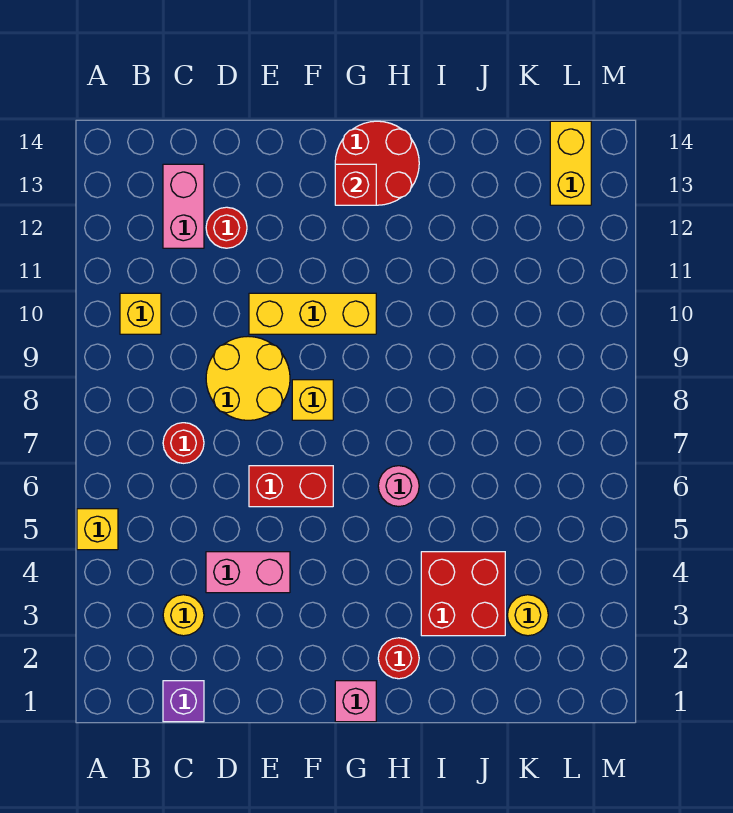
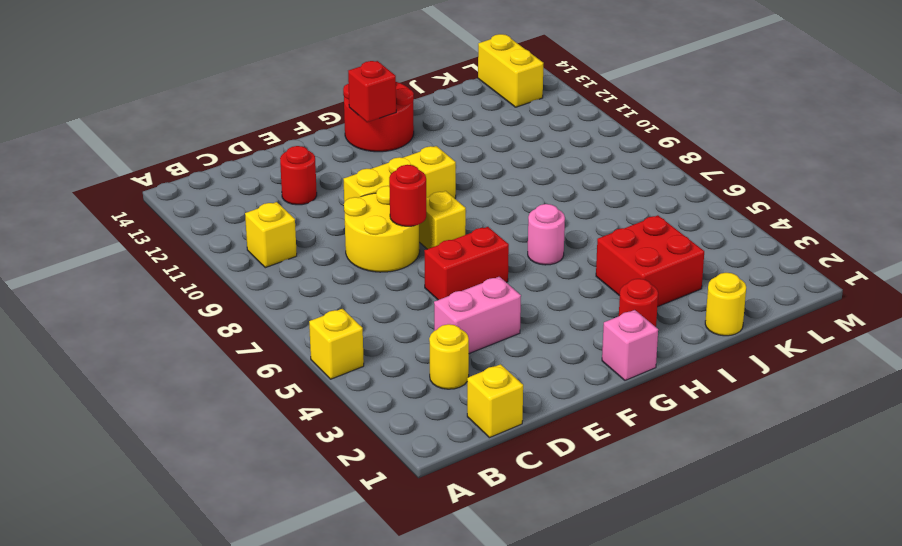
purple brick C1 level 1 -> yellow brick C1 level 1
red round brick C7 level 1 -> red round brick E8 level 2
pink brick C12:C13 level 1 -> none
yellow round brick K3 level 1 -> yellow round brick J1 level 1

